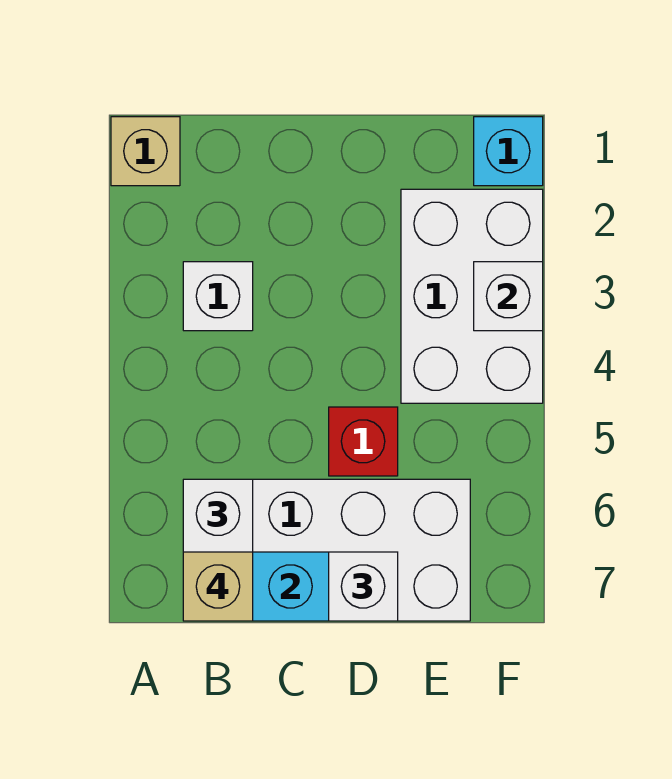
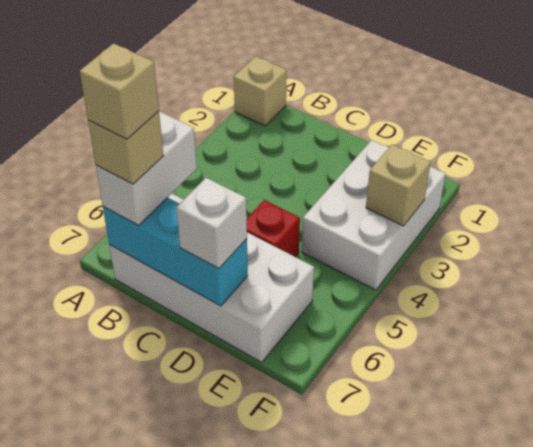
white brick B3 level 1 -> none
none -> tan brick B7 level 5
cyan brick F1 level 1 -> none
white brick F3 level 2 -> tan brick F3 level 2

